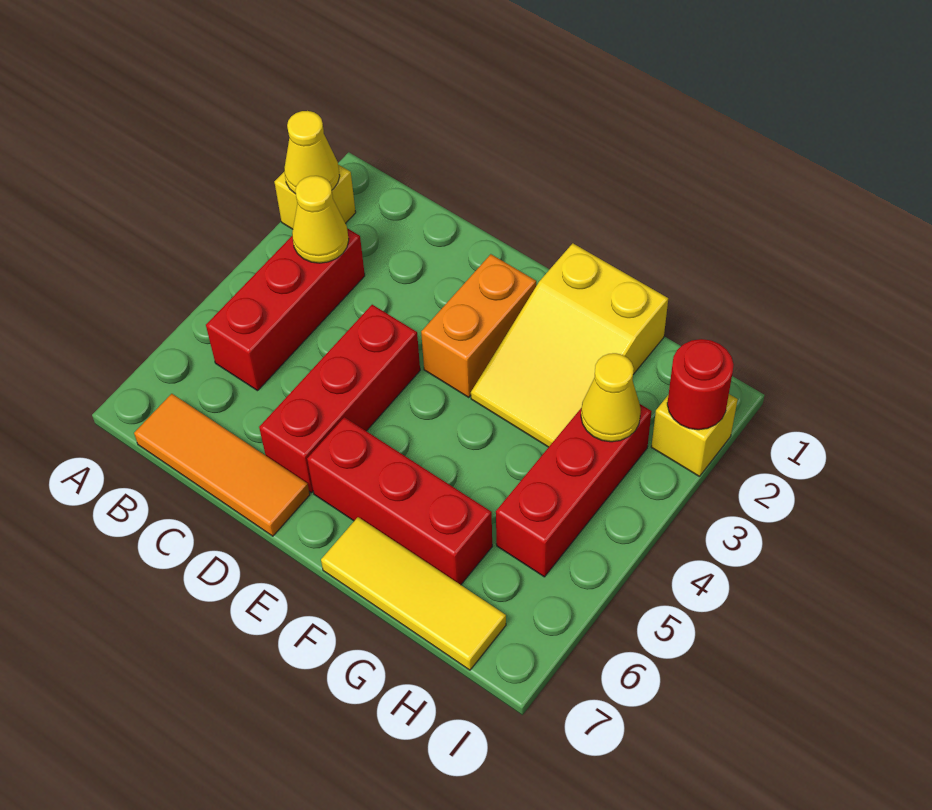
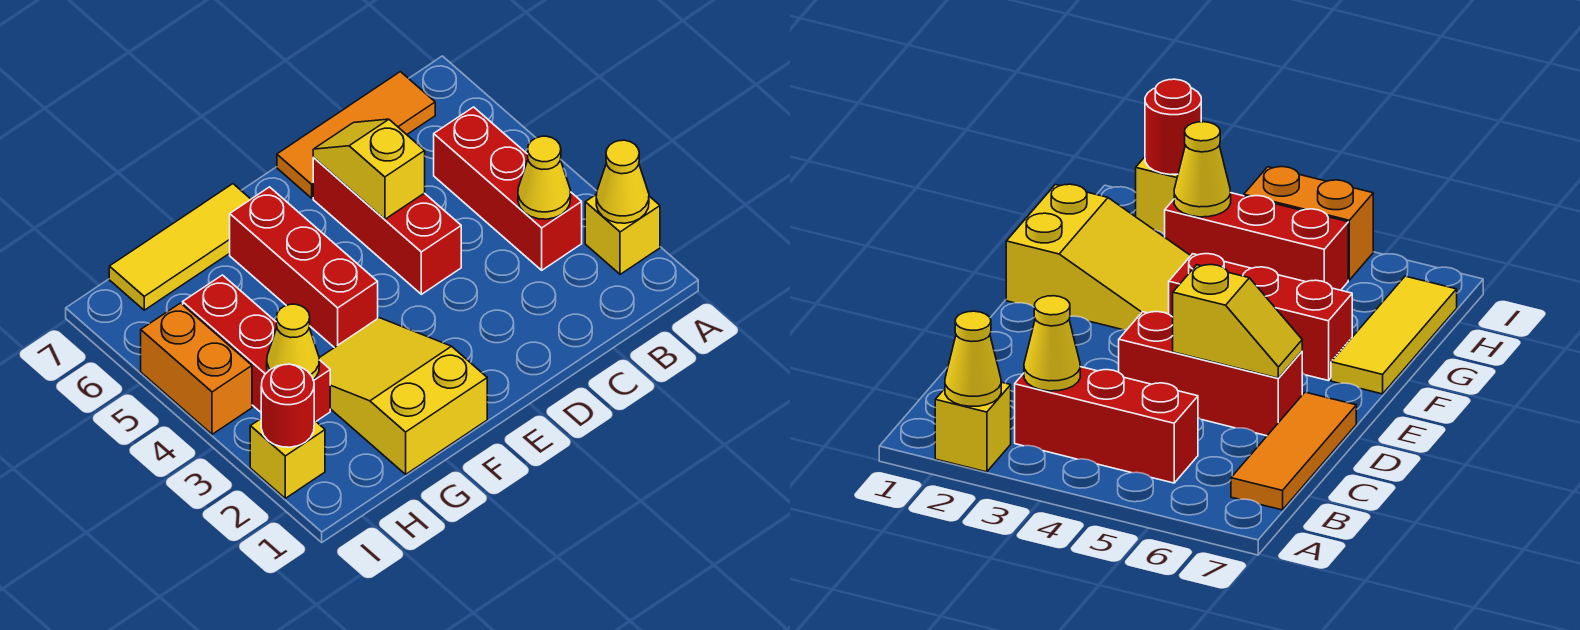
none -> yellow slope D5:D6 level 2 top 5
orange brick E2:E3 level 1 -> orange brick I4:I5 level 1
red brick E6:G6 level 1 -> red brick F4:F6 level 1

